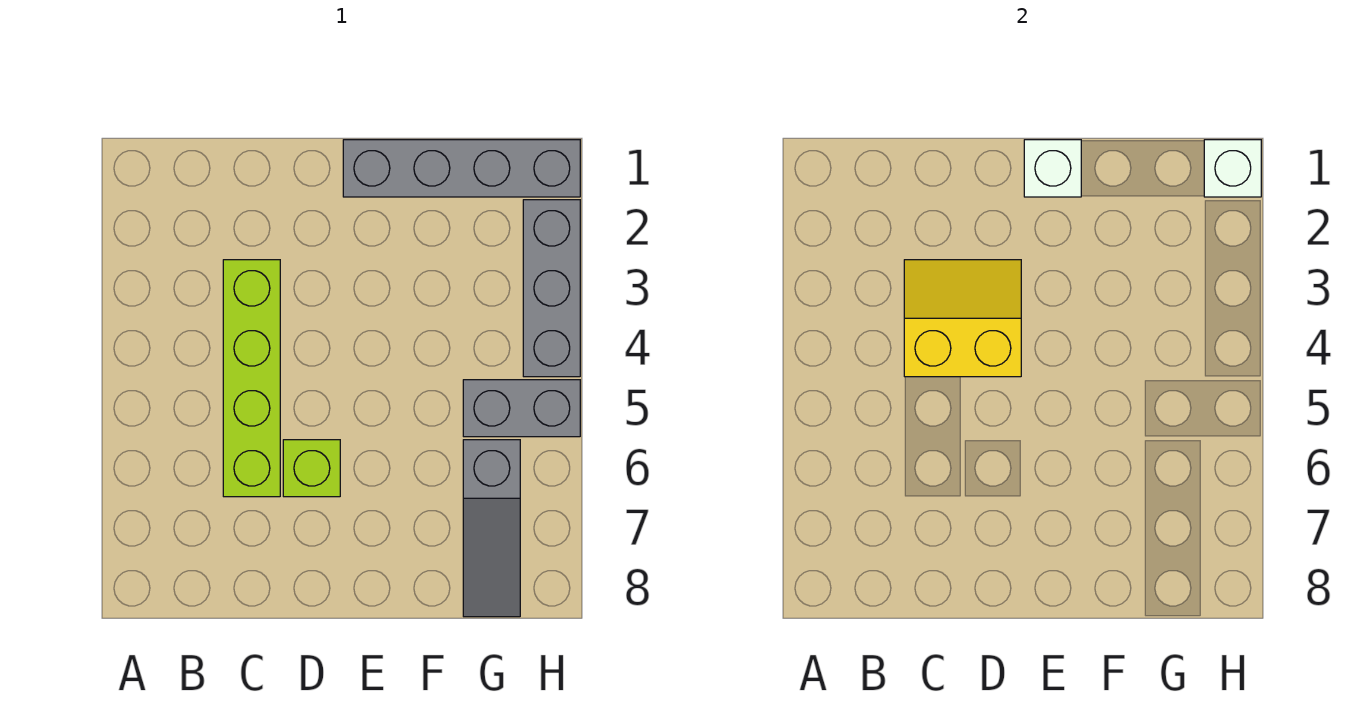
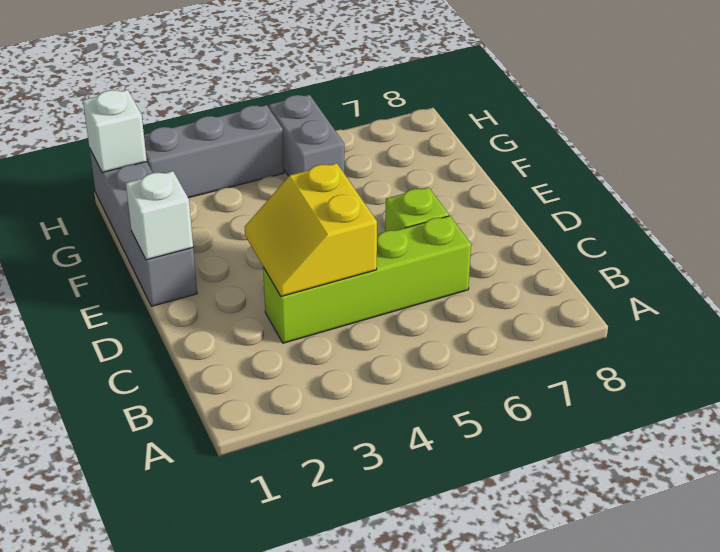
grey slope G6:G8 level 1 top 6 -> none

